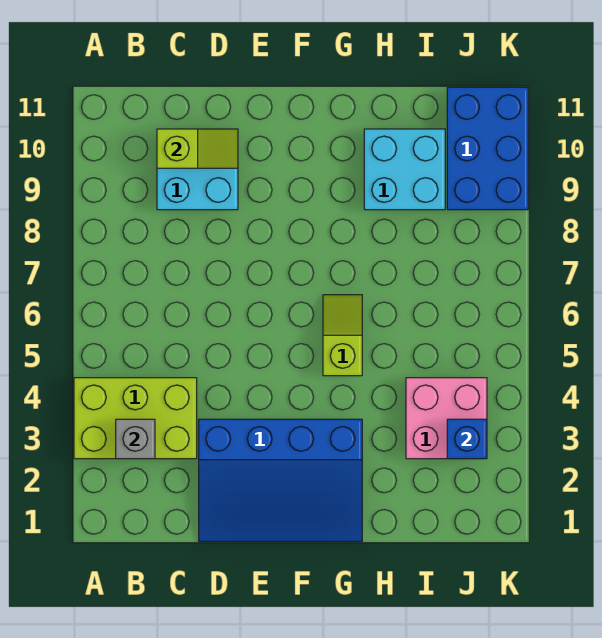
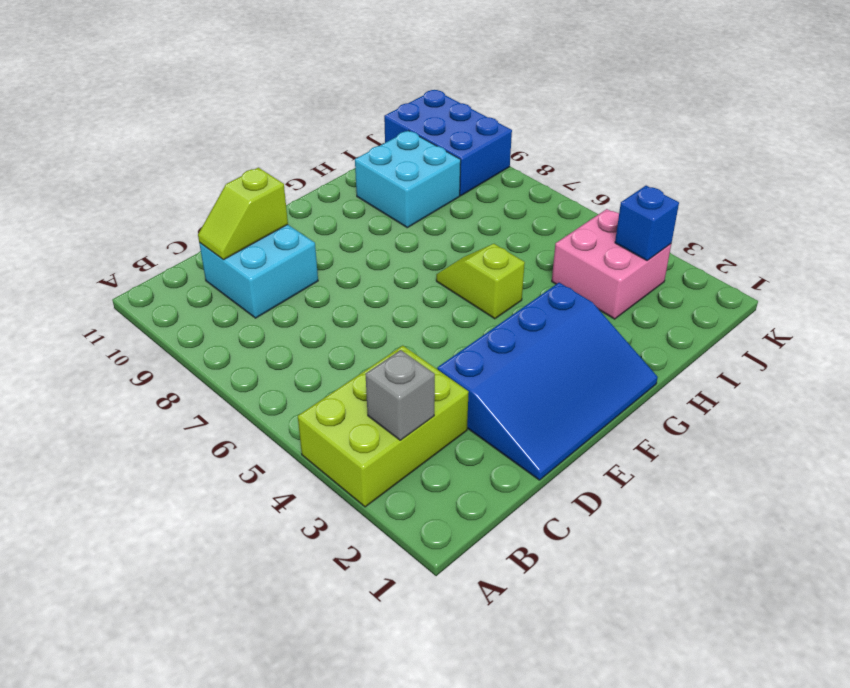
lime slope C10:D10 level 2 top C -> lime slope C10:D10 level 2 top D

